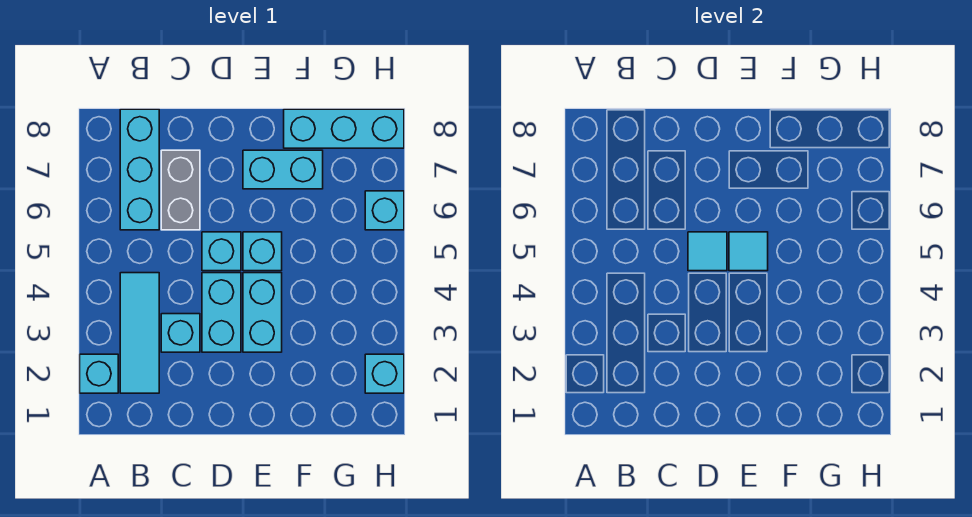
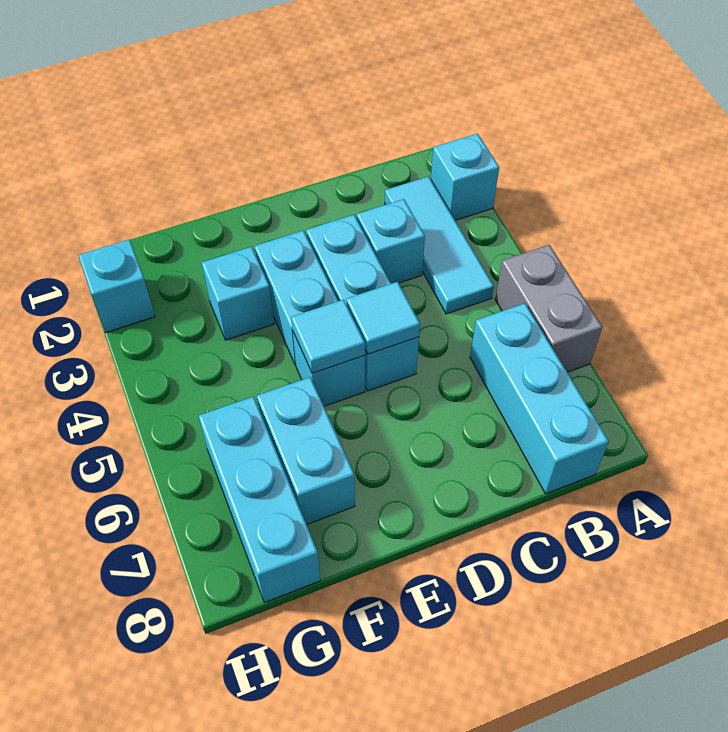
grey brick C6:C7 level 1 -> grey brick A5:A6 level 1
cyan brick E7:F7 level 1 -> cyan brick F6:F7 level 1
cyan brick F8:H8 level 1 -> cyan brick G6:G8 level 1
cyan brick H6 level 1 -> cyan brick F3 level 1

